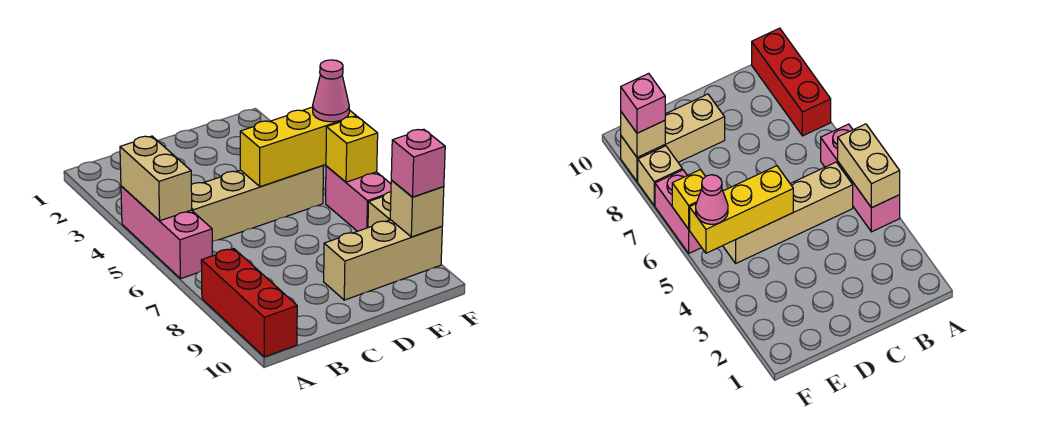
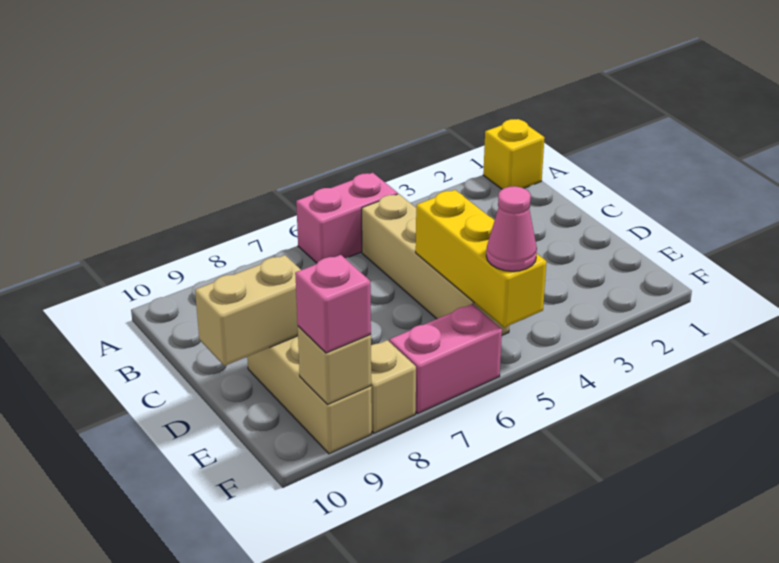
pink brick A4:A6 level 1 -> pink brick A5:A6 level 1
tan brick A4:A5 level 2 -> tan brick D9:D10 level 2
red brick A8:A10 level 1 -> none
yellow brick F6 level 2 -> yellow brick A1 level 1

